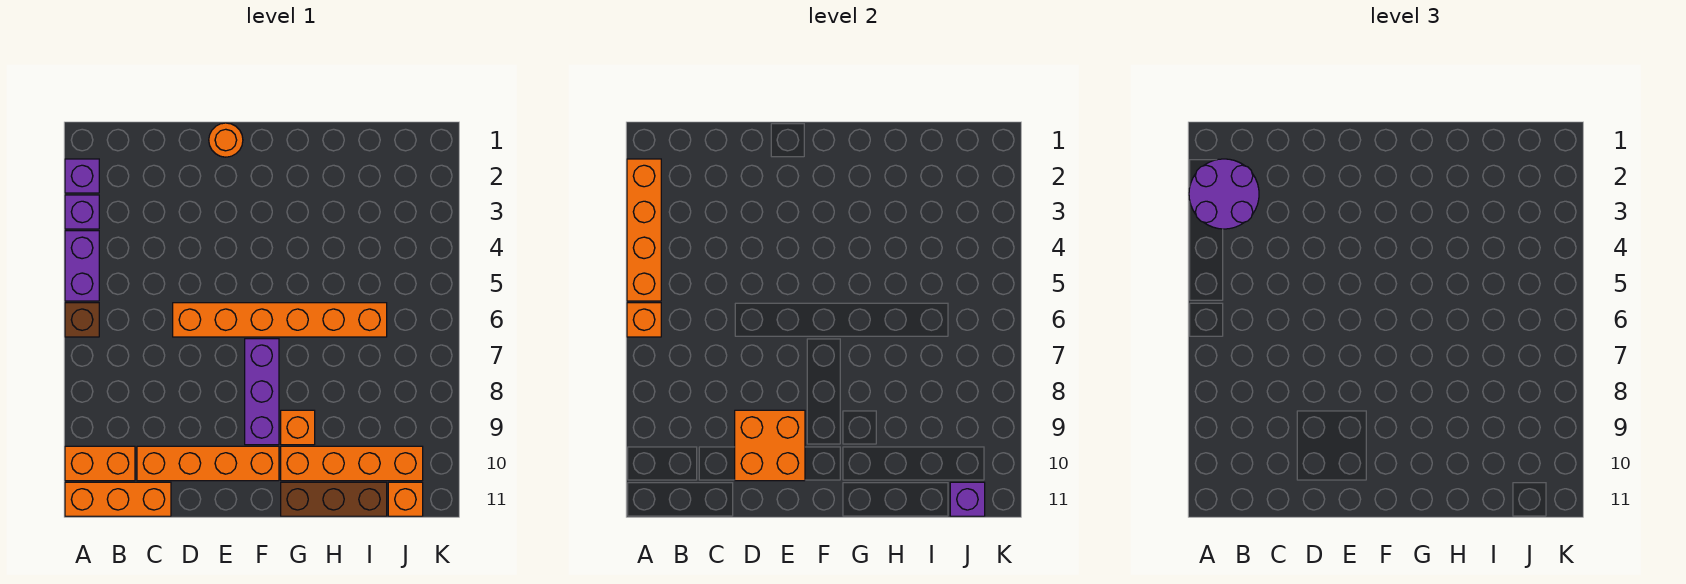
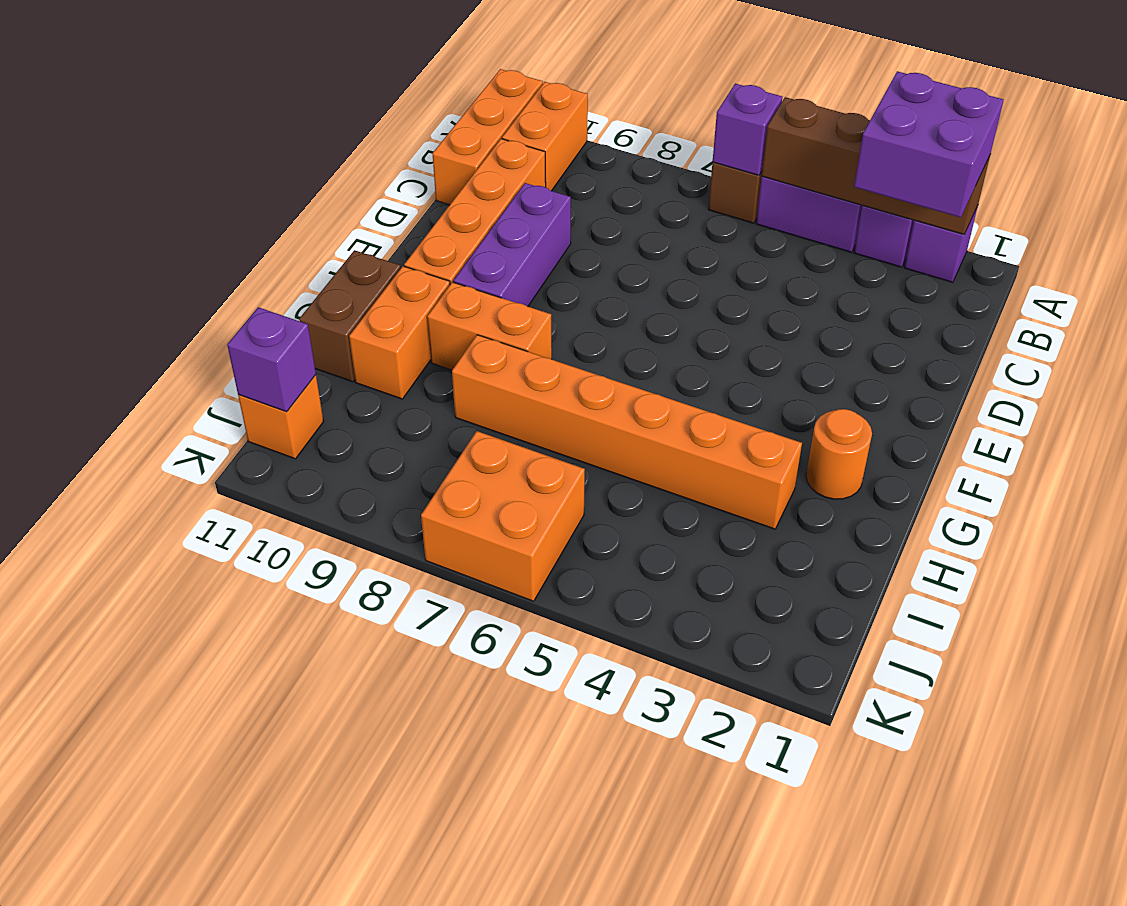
orange brick A2:A5 level 2 -> brown brick A2:A5 level 2
purple round brick A2:B3 level 3 -> purple brick A2:B3 level 3
orange brick A6 level 2 -> purple brick A6 level 2
orange brick D6:I6 level 1 -> orange brick H3:H8 level 1
orange brick D9:E10 level 2 -> orange brick J6:K7 level 1
orange round brick E1 level 1 -> orange round brick G2 level 1
purple brick F7:F9 level 1 -> purple brick D9:F9 level 1
orange brick G9 level 1 -> orange brick G8:G9 level 1
orange brick G10:J10 level 1 -> orange brick G10:H10 level 1
brown brick G11:I11 level 1 -> brown brick G11:H11 level 1

